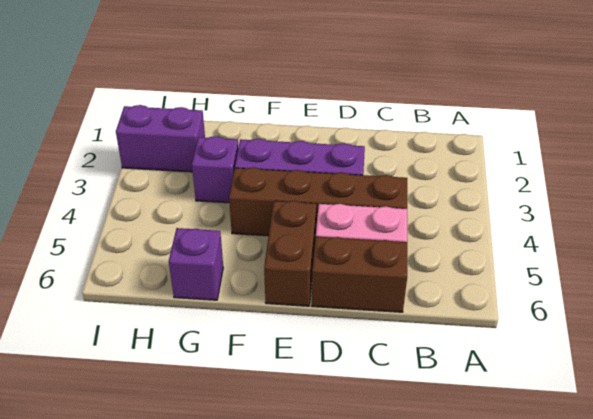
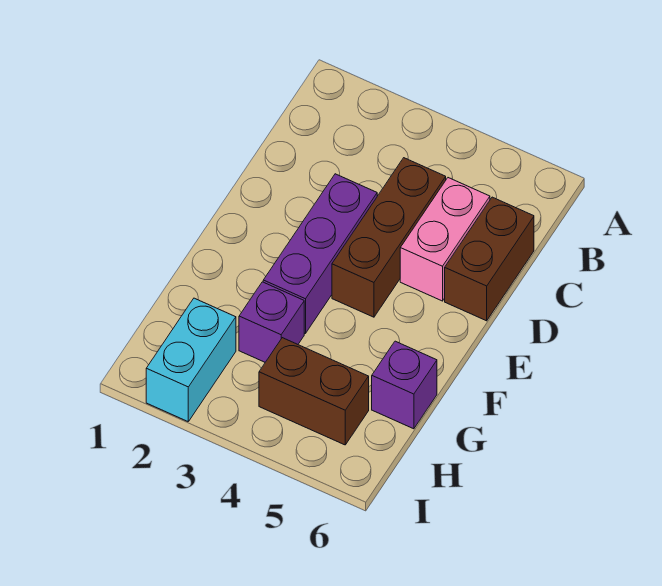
brown brick C4:F4 level 1 -> brown brick C4:E4 level 1
brown brick E5:E6 level 1 -> brown brick H4:H5 level 1
purple brick H2:I2 level 1 -> cyan brick H2:I2 level 1

